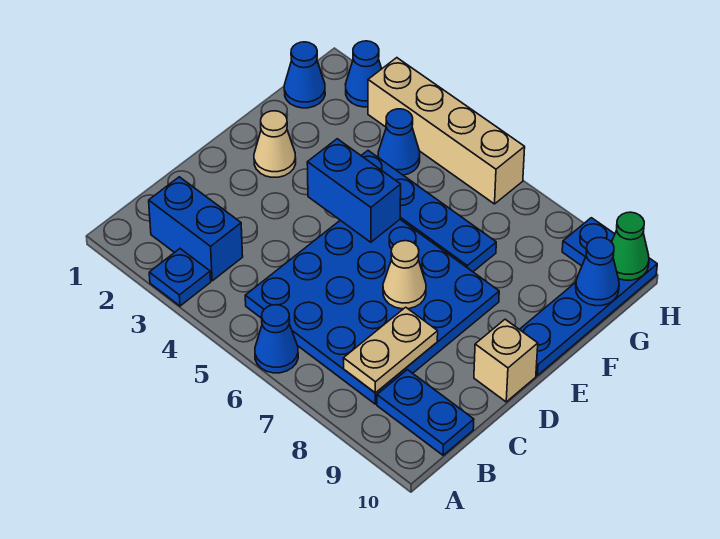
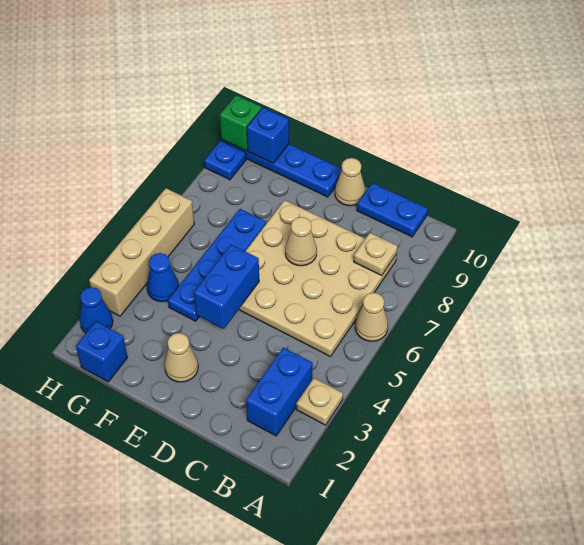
blue plate A3 level 1 -> tan plate A3 level 1
blue cone A6 level 1 -> tan cone A6 level 1
blue plate B5:E8 level 1 -> tan plate B5:E8 level 1
tan plate B8:C8 level 2 -> tan plate B8 level 2
blue plate B9:B10 level 1 -> blue plate B10:C10 level 1
tan brick D10 level 1 -> tan cone D10 level 1
blue cone G1 level 1 -> blue brick G1 level 1
blue cone G10 level 2 -> blue brick G10 level 2
green cone H10 level 2 -> green brick H10 level 2

